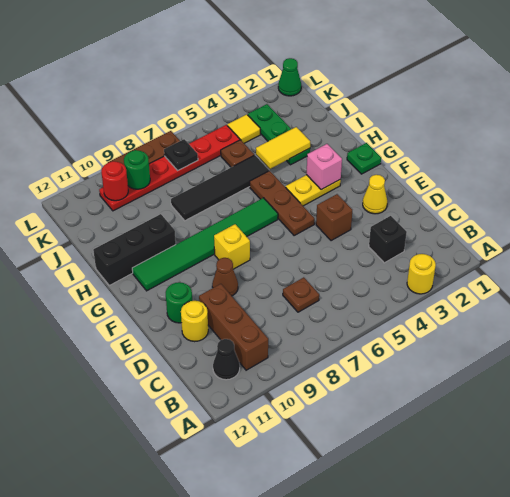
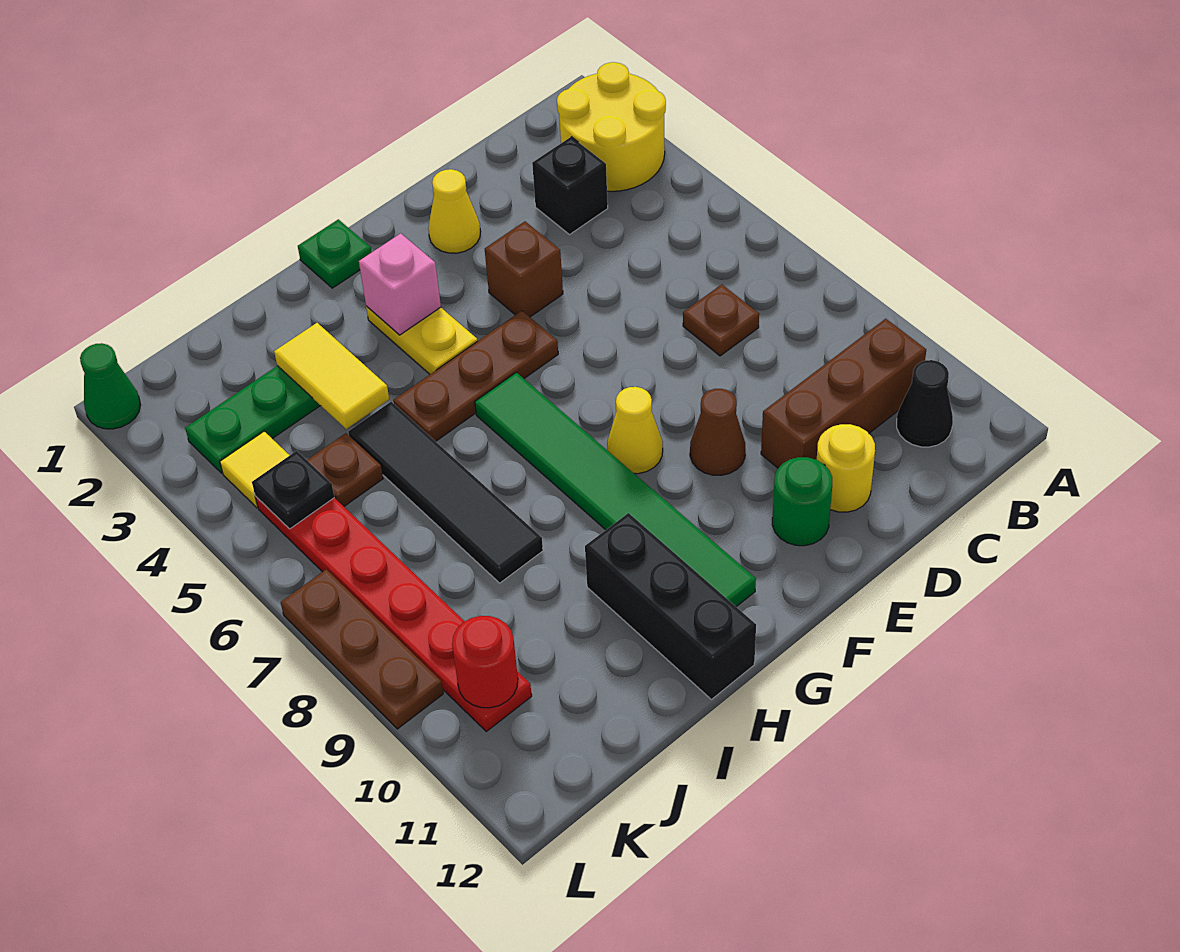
yellow round brick A3 level 1 -> yellow round brick A2:B3 level 1
yellow brick F8 level 1 -> yellow cone F8 level 1
black plate K7 level 2 -> black plate K5 level 2
green round brick K9 level 2 -> none

